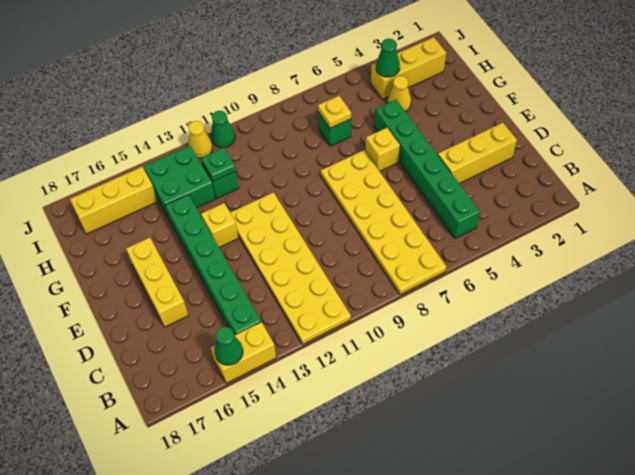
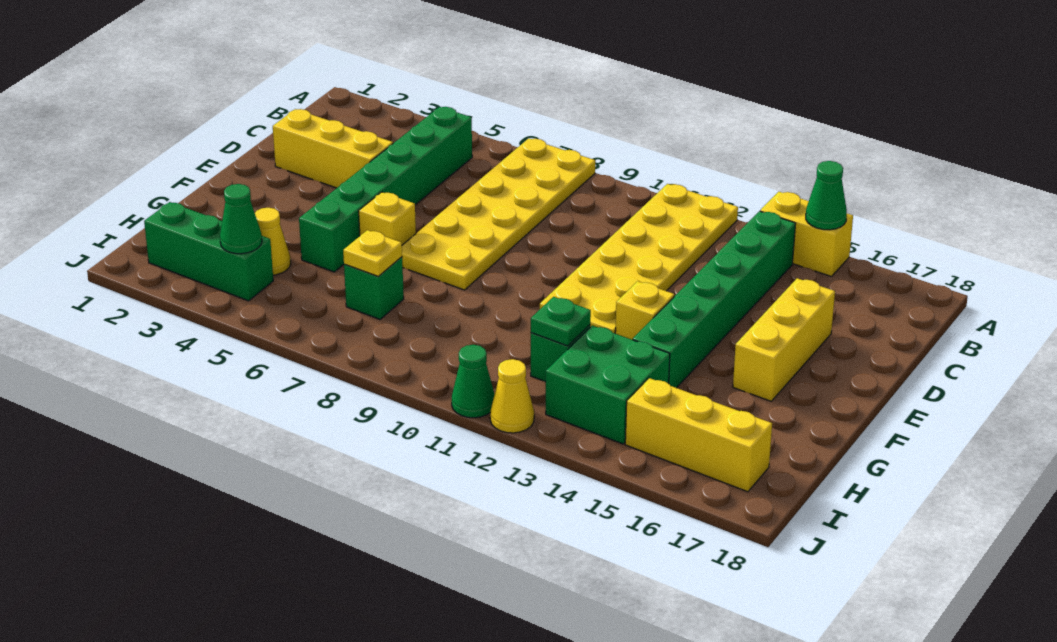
yellow brick I2:I4 level 1 -> green brick I2:I4 level 1

